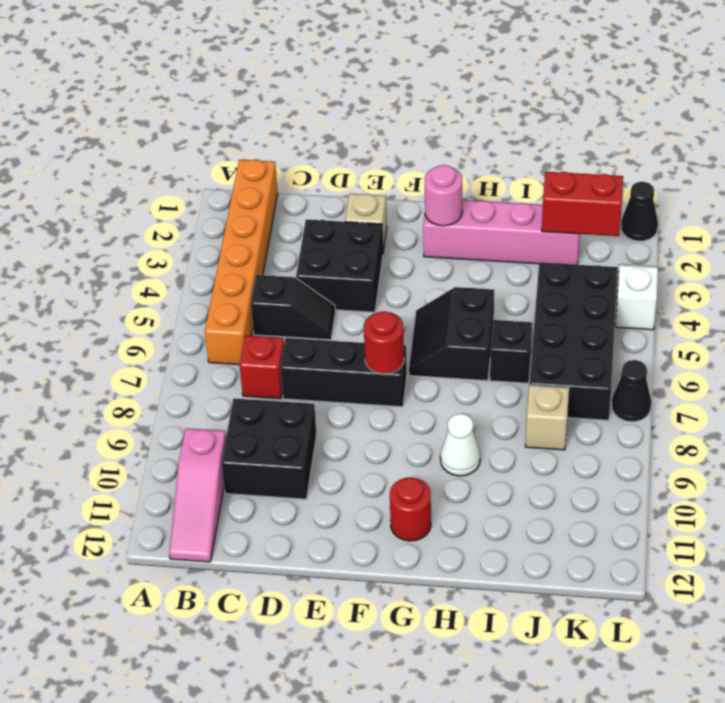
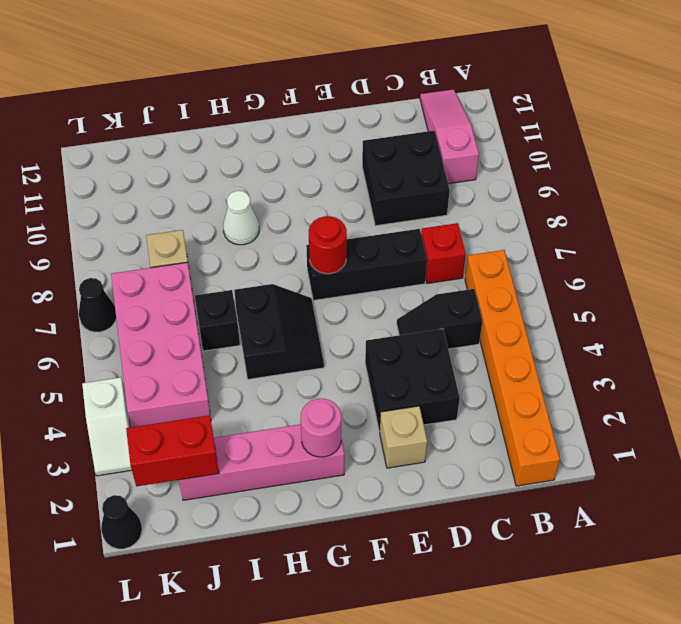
red round brick G11 level 1 -> none
black brick J4:K7 level 1 -> pink brick J4:K7 level 1

